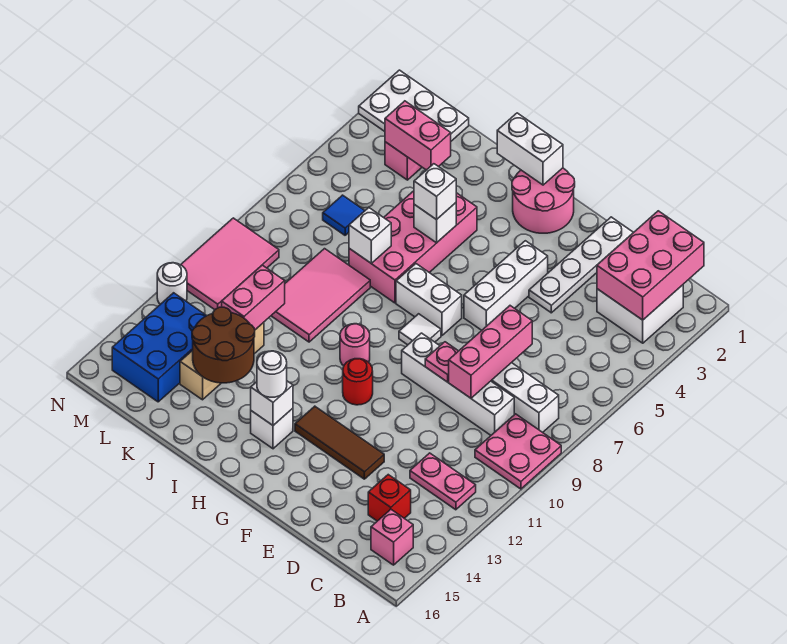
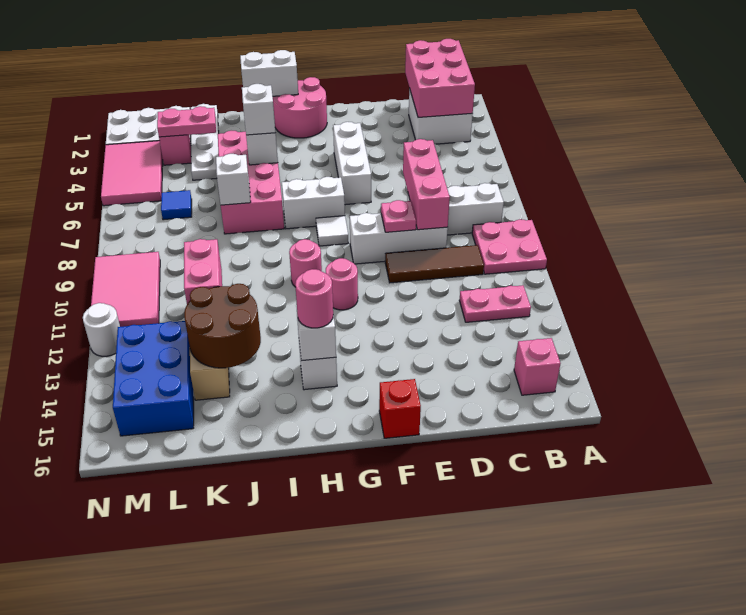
white brick C9:F9 level 1 -> white brick D9:F9 level 1
red brick C14 level 1 -> red brick F16 level 1
white plate E1:E4 level 1 -> white plate K1:K4 level 1
brown tile E13:G13 level 1 -> brown tile C10:E10 level 1
red round brick G11 level 1 -> pink round brick G11 level 1
white round brick H14 level 3 -> pink round brick H14 level 3
pink tile J8:K10 level 1 -> pink tile M3:N5 level 1
pink brick K3:L3 level 2 -> pink plate K3:L3 level 2

